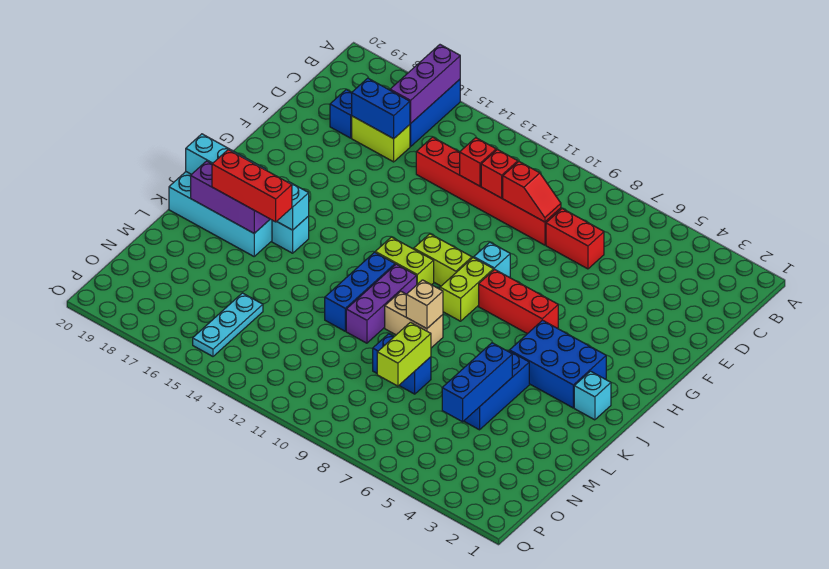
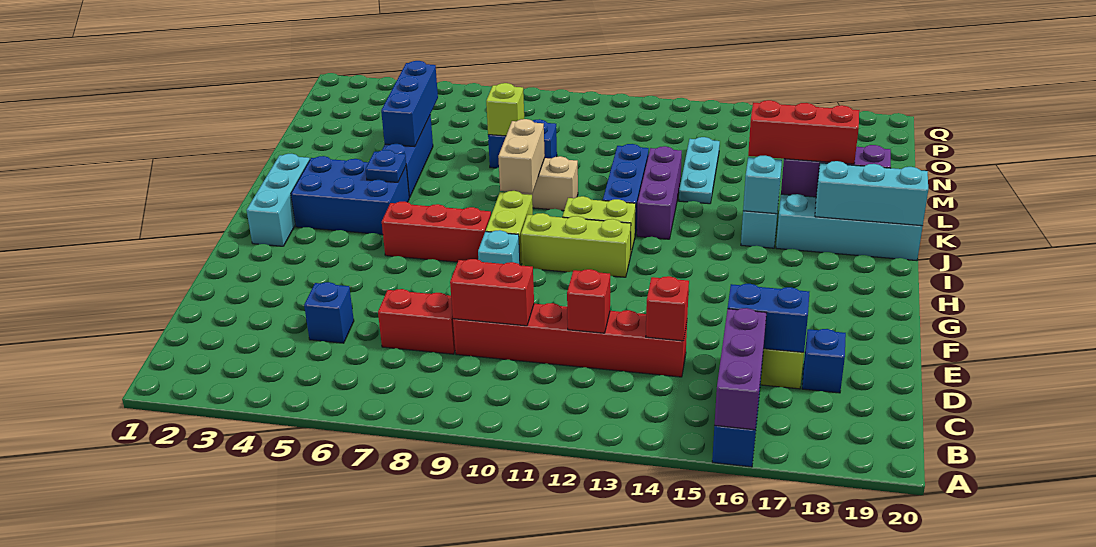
none -> blue brick D5 level 1
red slope D9:D10 level 2 top 10 -> red brick D9:D10 level 2
red brick D11 level 2 -> red brick D14 level 2
lime brick H10:H11 level 1 -> lime brick H10:H12 level 1
cyan brick J2 level 1 -> cyan brick H2:J2 level 1
none -> blue plate J5 level 2
purple brick J11:L11 level 1 -> purple brick J13:L13 level 1
tan brick K9 level 2 -> tan brick J9:K9 level 2
lime brick M8:N8 level 2 -> lime brick M8 level 2
cyan plate N15:P15 level 1 -> cyan plate L14:N14 level 1

